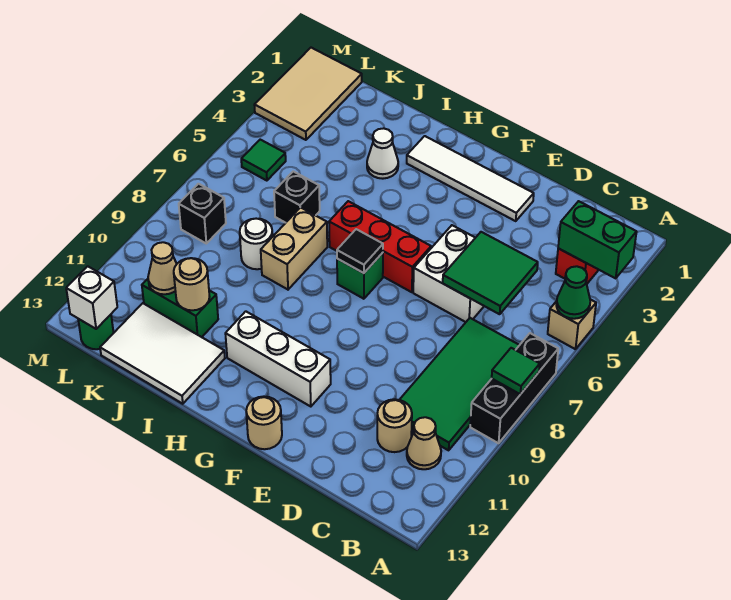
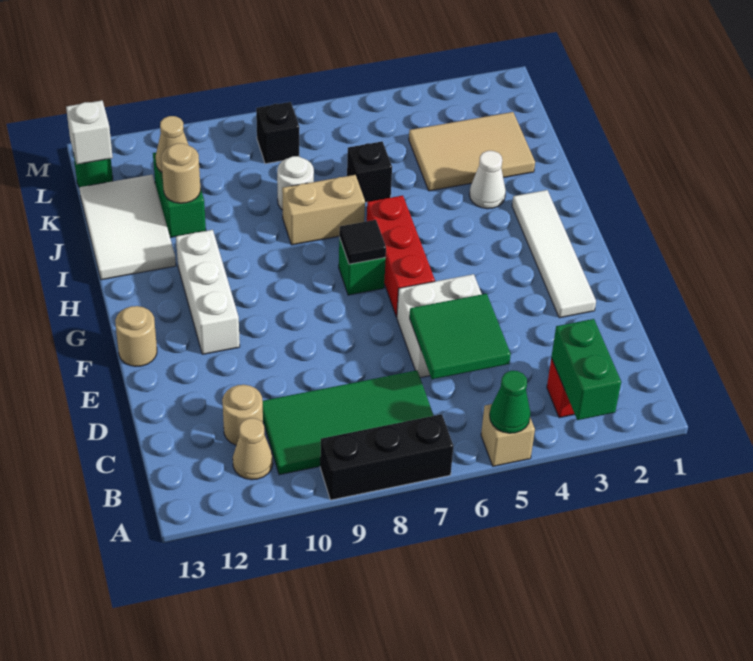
green tile A8 level 2 -> none
tan tile L1:M3 level 1 -> tan tile J2:K4 level 1
green tile L5 level 1 -> none

